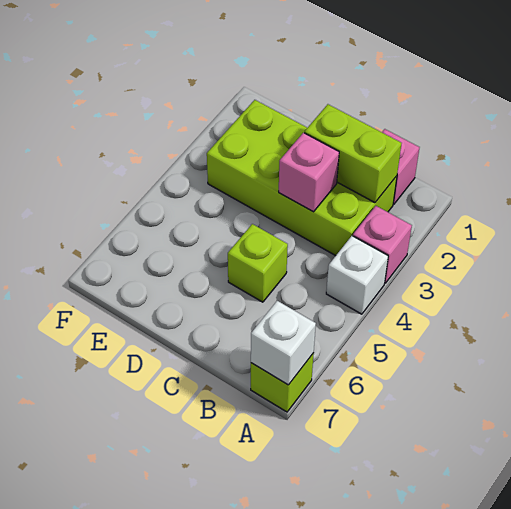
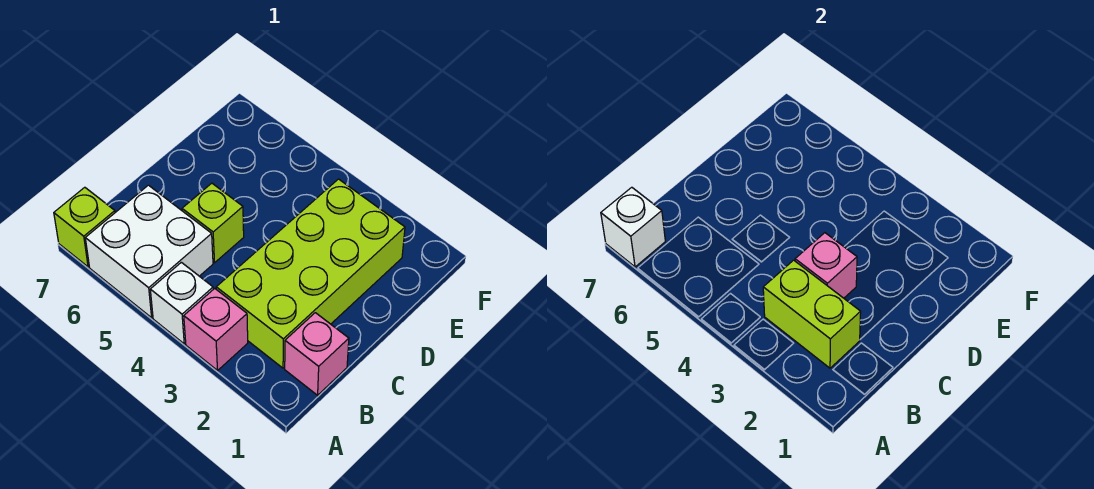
none -> white brick A5:B6 level 1
lime brick B2:C2 level 2 -> lime brick B2:B3 level 2

